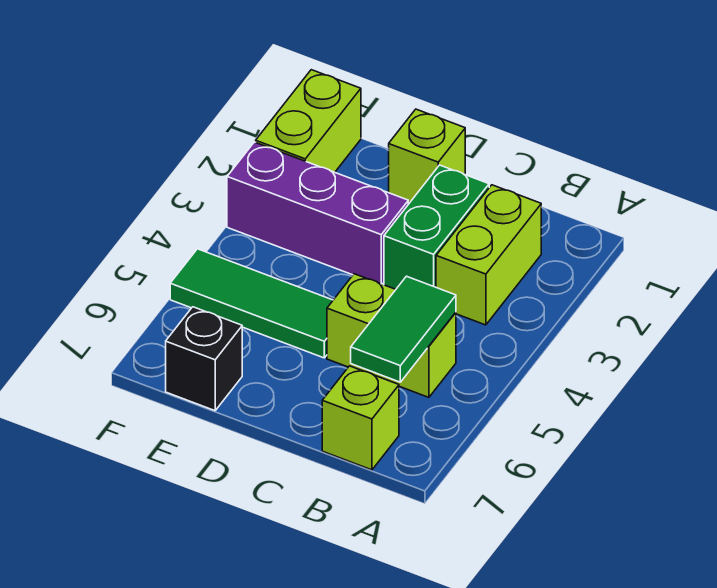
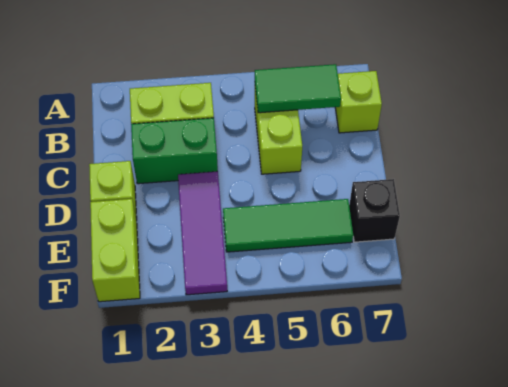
purple brick D3:F3 level 1 -> purple tile D3:F3 level 1
green tile D5:F5 level 1 -> green tile E4:E6 level 1
lime brick F1:F2 level 1 -> lime brick E1:F1 level 1

